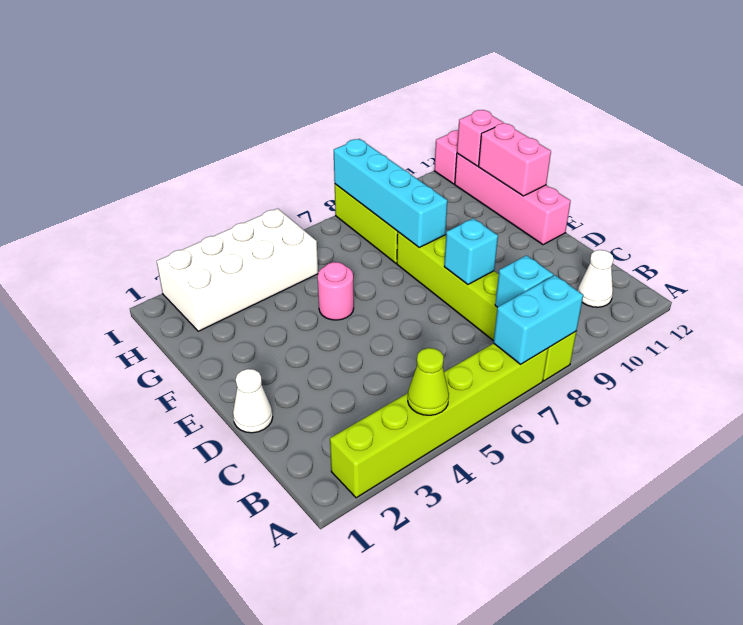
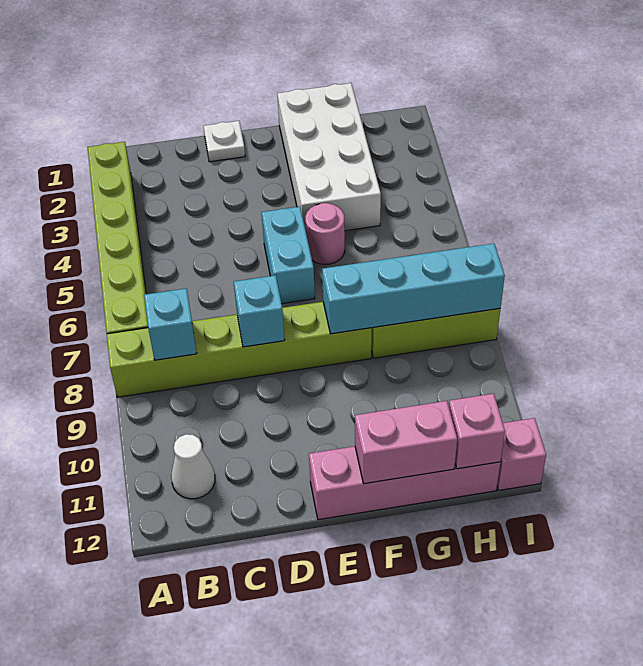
lime cone A4 level 2 -> none
cyan brick A7:A8 level 2 -> cyan brick E5:E6 level 1
white cone D1 level 1 -> white plate D1 level 1
white brick H2:I5 level 1 -> white brick F1:G4 level 1

